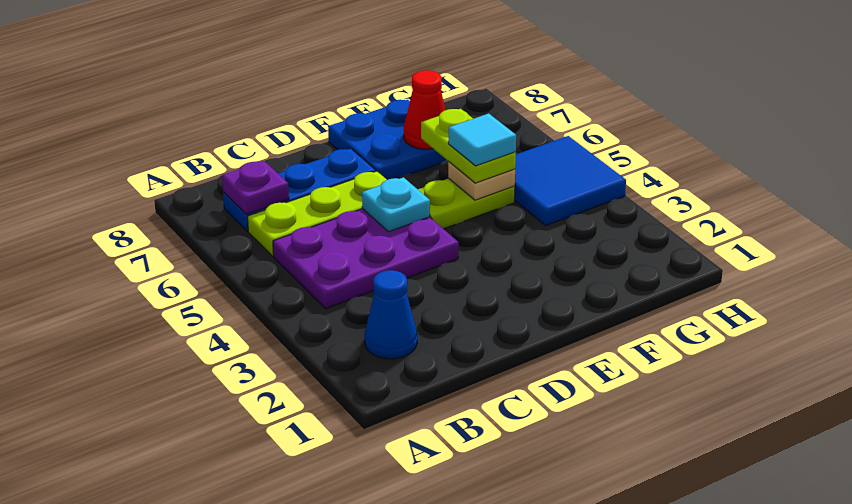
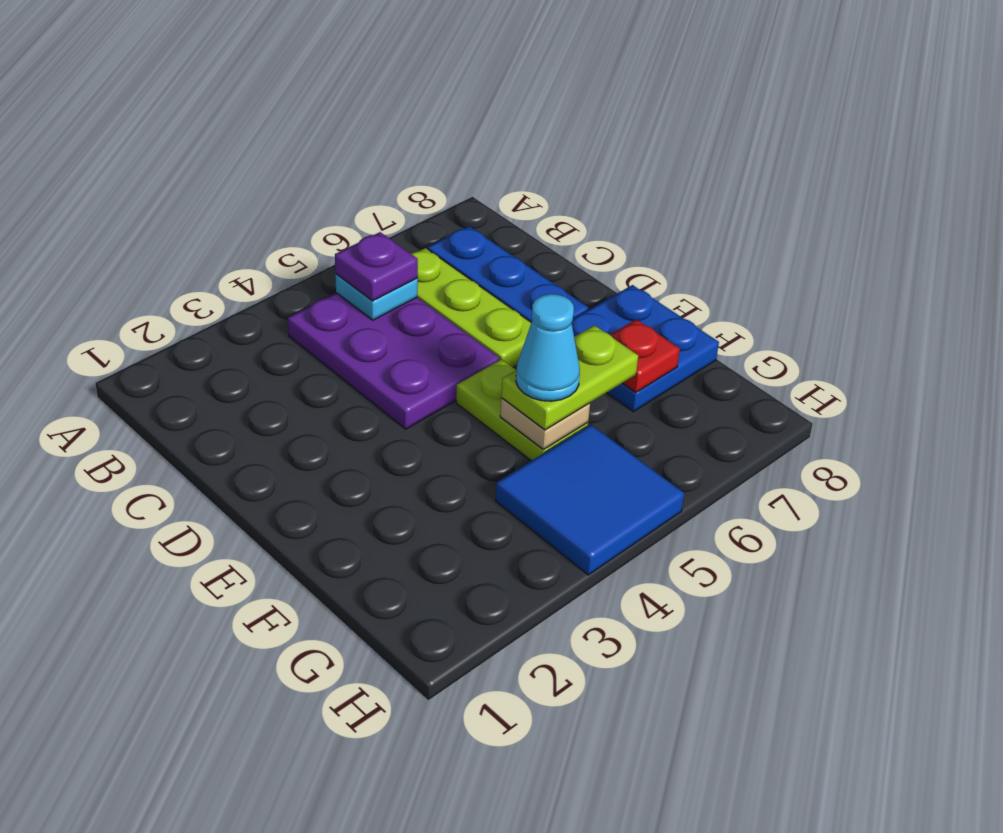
blue cone B2 level 1 -> none
purple plate B7 level 2 -> purple plate B5 level 3
cyan plate D5 level 2 -> cyan plate B5 level 2
cyan tile F5 level 4 -> cyan cone F5 level 4
red cone F7 level 2 -> red plate F7 level 2

